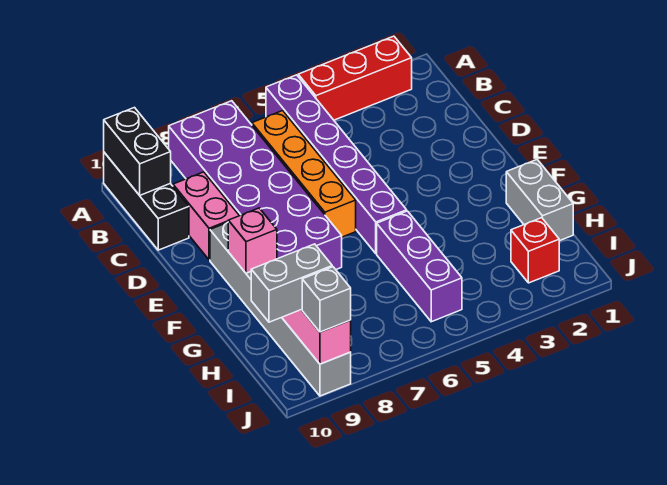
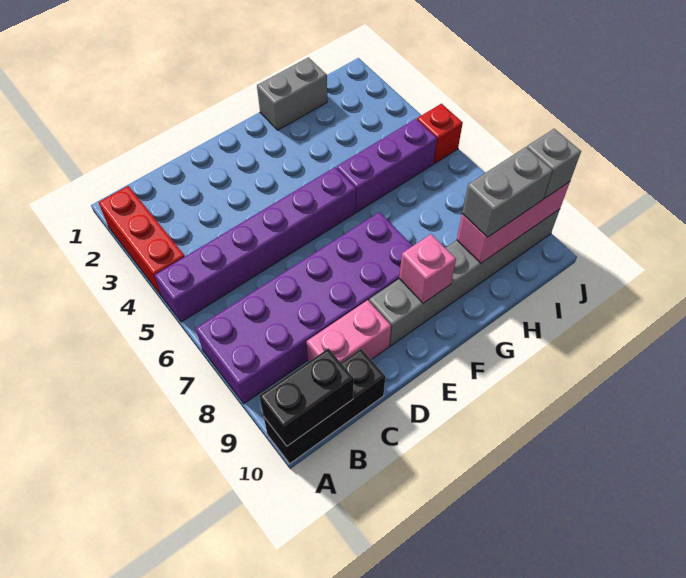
orange brick B6:E6 level 1 -> none
red brick I2 level 1 -> red brick J5 level 1
grey brick I9:I10 level 3 -> grey brick H9:I9 level 3

